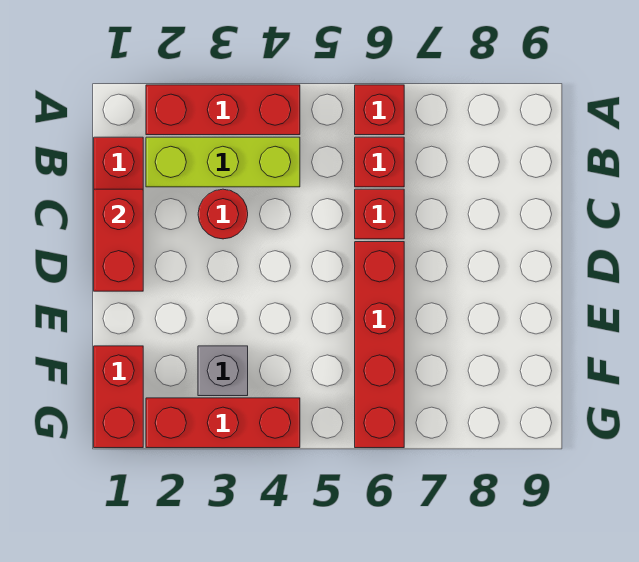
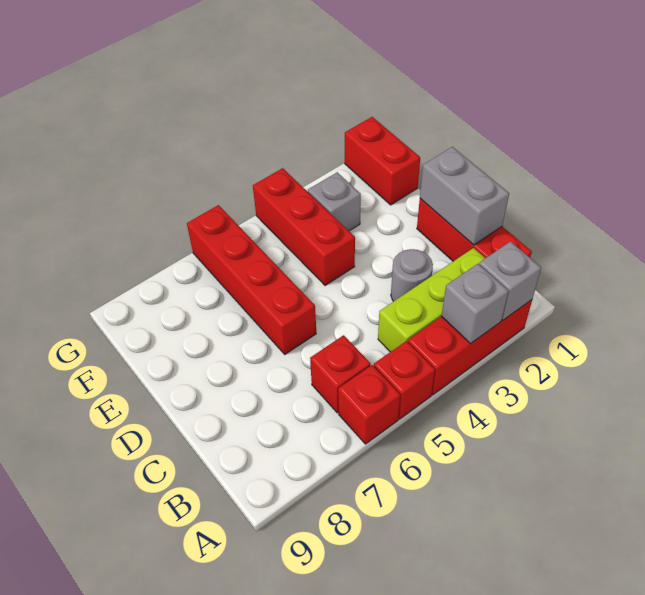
none -> grey brick A2 level 2
none -> grey brick A3 level 2
red brick C1:D1 level 2 -> grey brick C1:D1 level 2
red round brick C3 level 1 -> grey round brick C3 level 1
red brick C6 level 1 -> red brick A5 level 1
red brick G2:G4 level 1 -> red brick E4:G4 level 1

